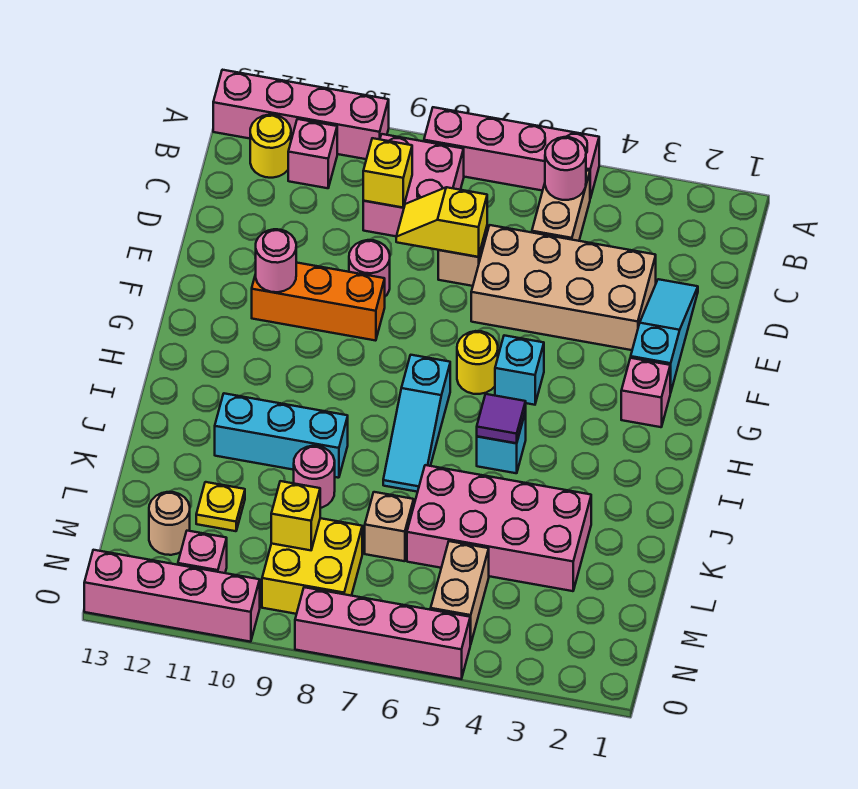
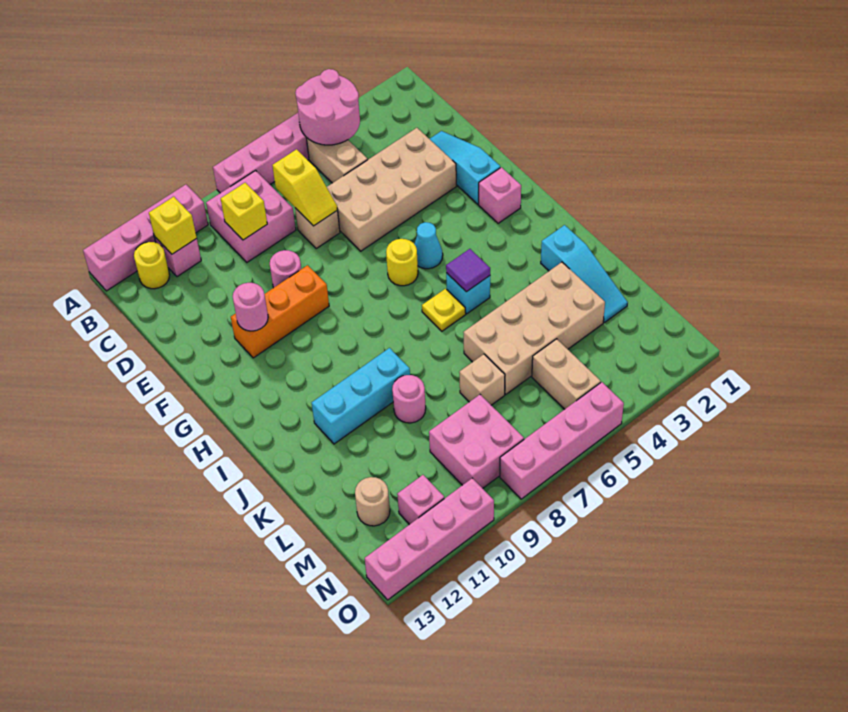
pink round brick B5 level 2 -> pink round brick A4:B5 level 2
yellow slope D7:D8 level 2 top 7 -> yellow slope C7:D7 level 2 top C
cyan brick G5 level 1 -> cyan cone G5 level 1
cyan slope H7:J7 level 1 top H -> cyan slope J2:L2 level 1 top J
pink brick K3:L6 level 1 -> tan brick K3:L6 level 1
yellow plate L11 level 1 -> yellow plate I6 level 1
yellow brick M8:N9 level 1 -> pink brick M8:N9 level 1
yellow brick M9 level 2 -> yellow brick B11 level 2

